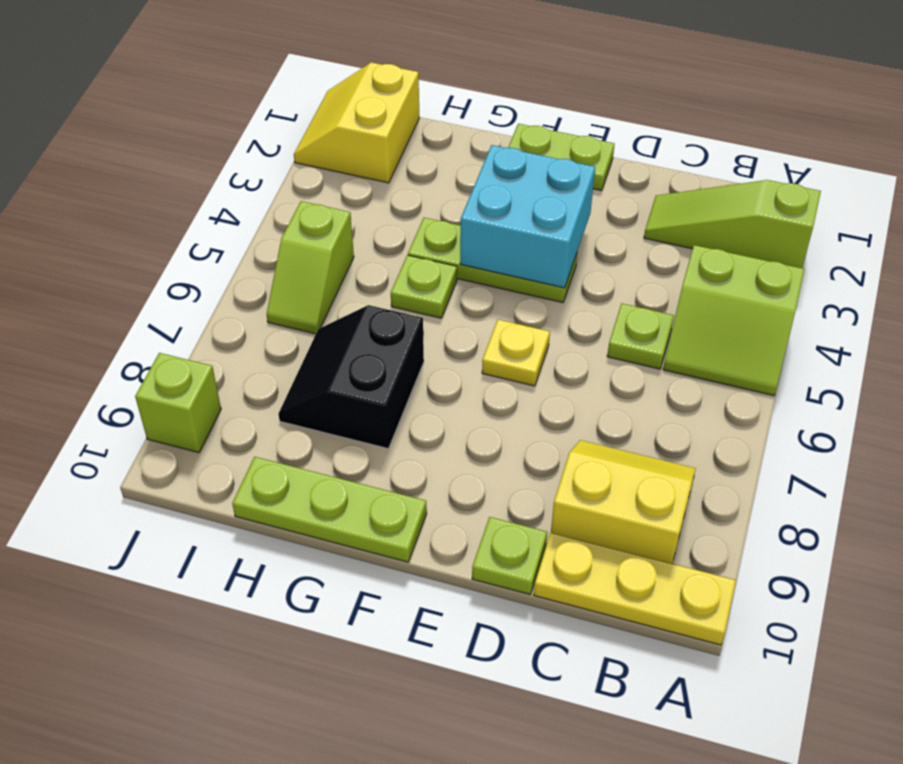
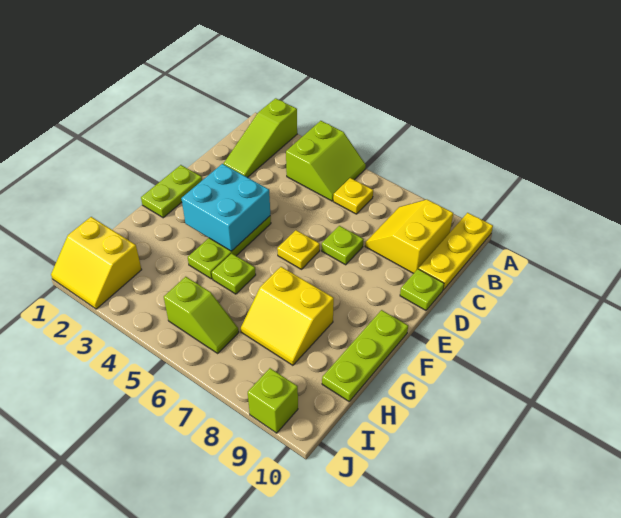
none -> yellow plate B6 level 1
lime plate C5 level 1 -> lime plate D7 level 1
black slope G7:H8 level 1 top G -> yellow slope G7:H8 level 1 top G

